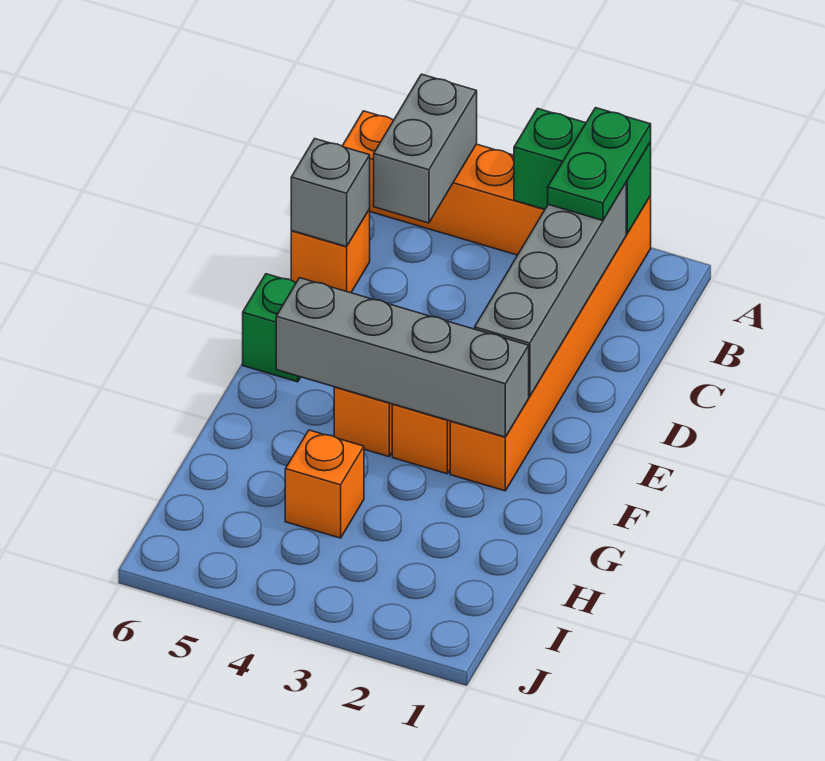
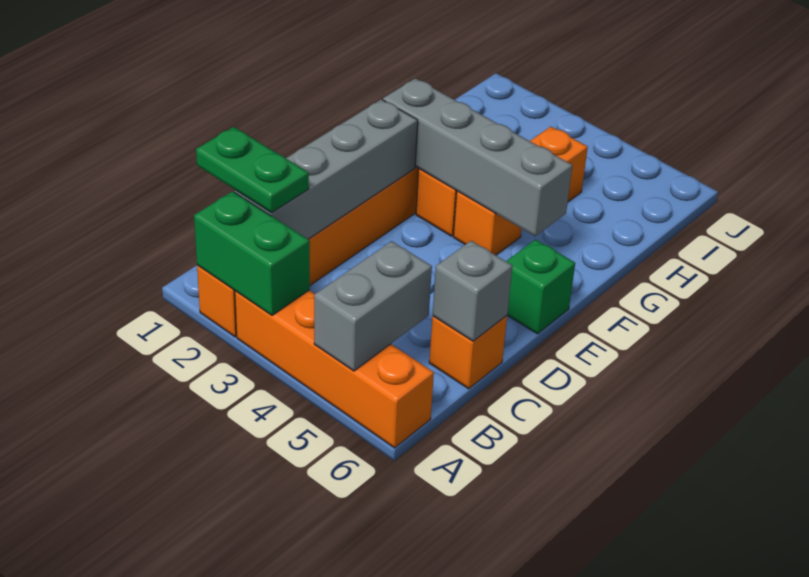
green plate A2:B2 level 3 -> green plate B1:B2 level 3

